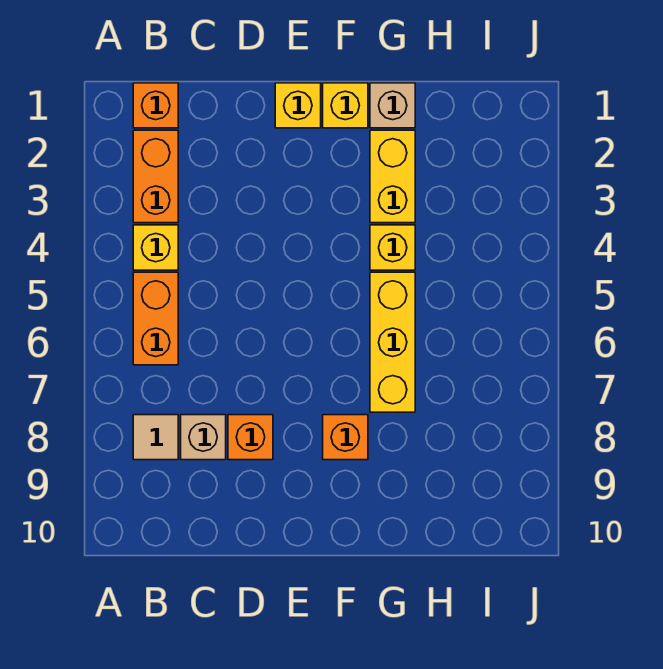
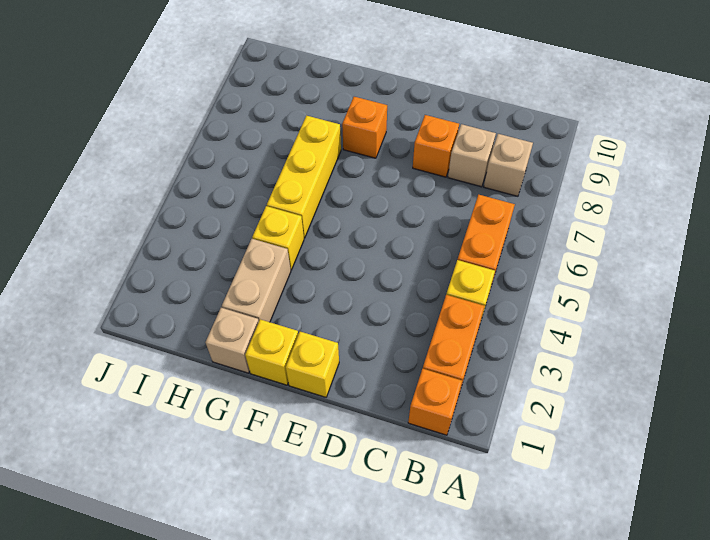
tan tile B8 level 1 -> tan brick B8 level 1
yellow brick G2:G3 level 1 -> tan brick G2:G3 level 1

